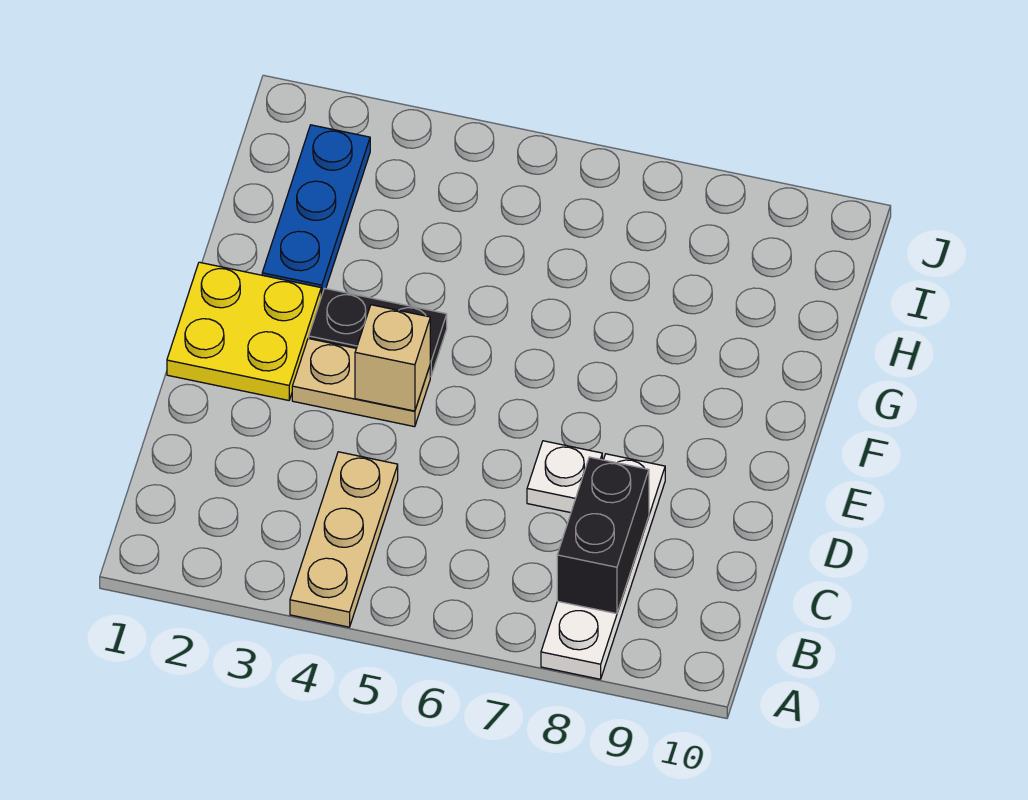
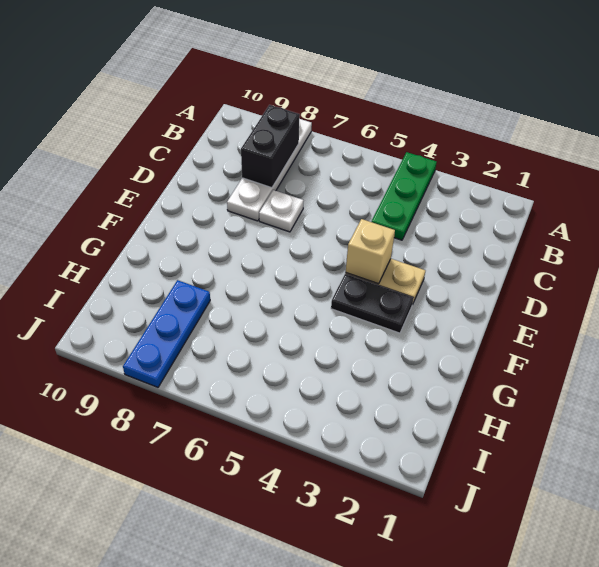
tan plate A4:C4 level 1 -> green plate A4:C4 level 1
yellow plate E1:F2 level 1 -> none
blue plate G2:I2 level 1 -> blue plate H8:J8 level 1

